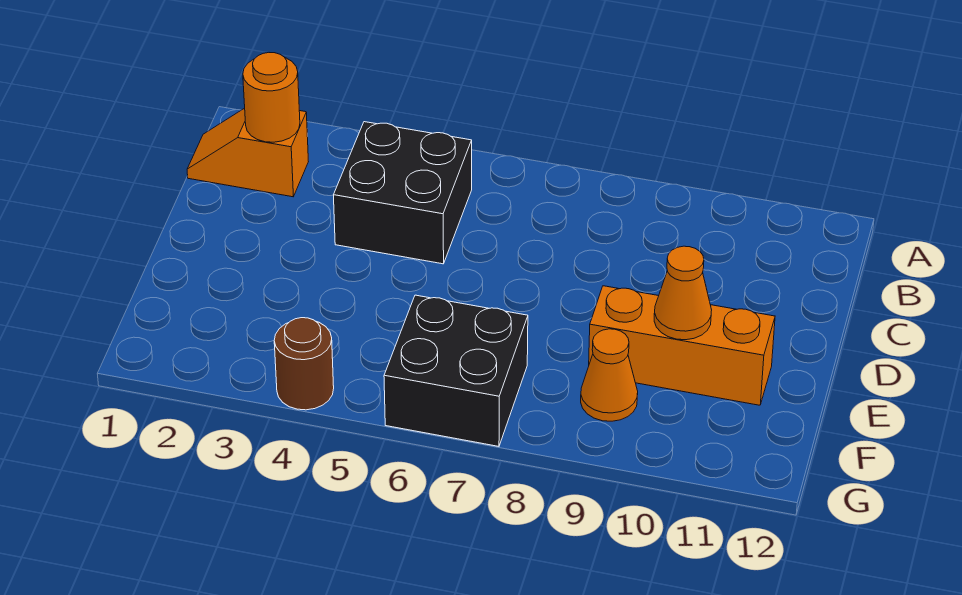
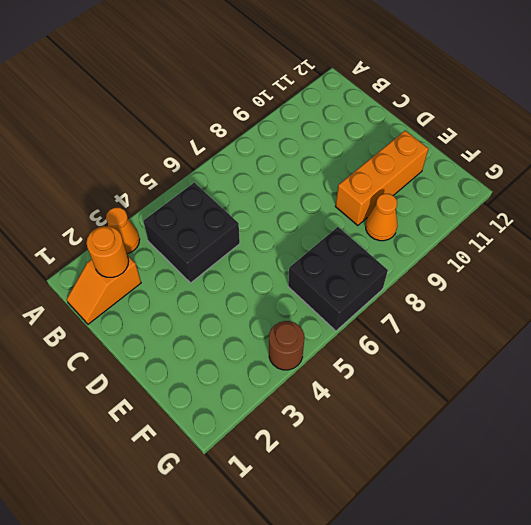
orange cone E10 level 2 -> orange cone A3 level 1

